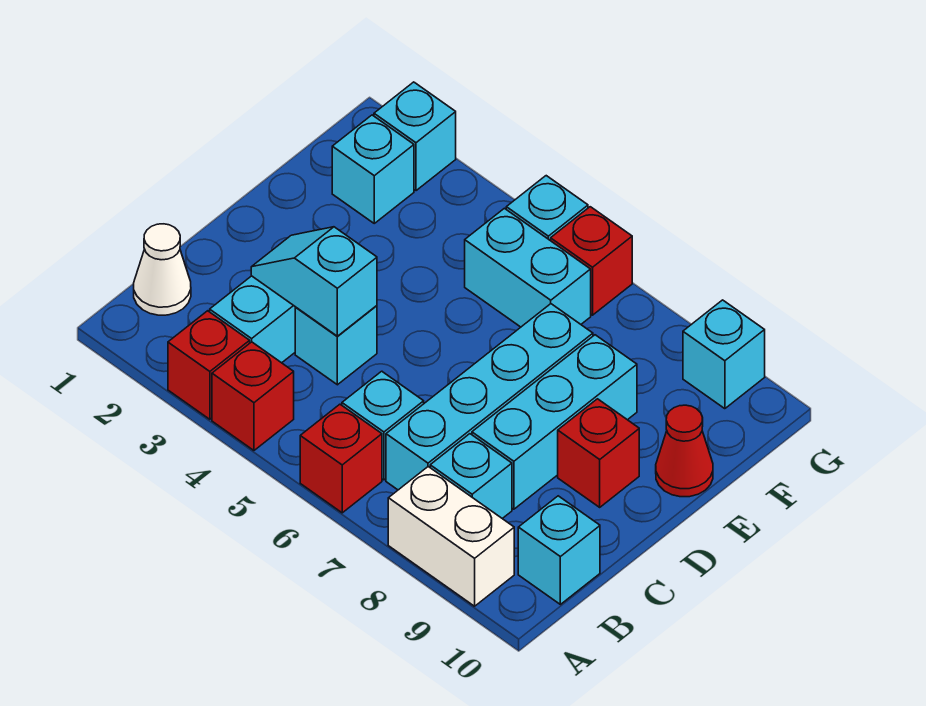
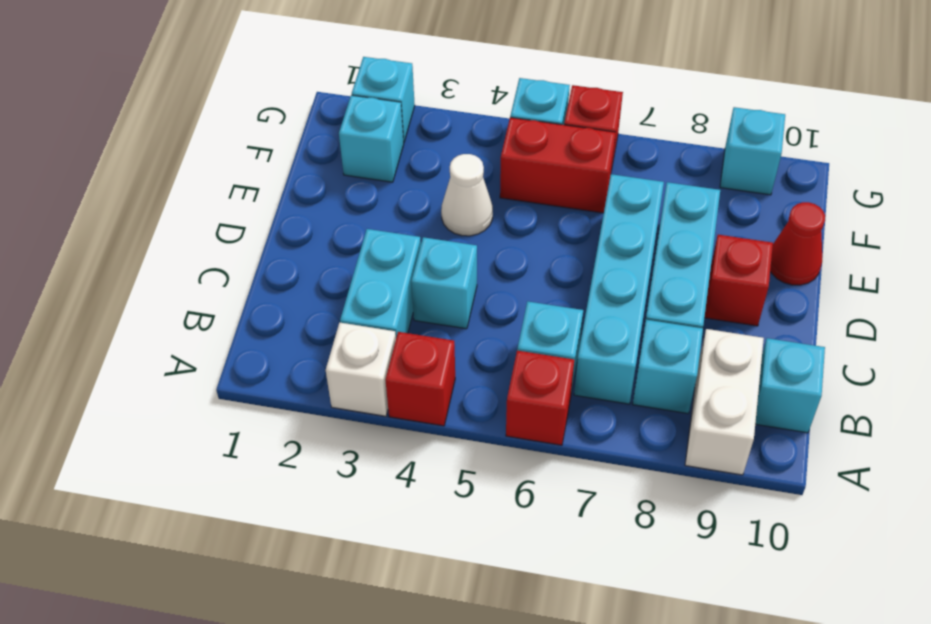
red brick A3 level 1 -> white brick A3 level 1
white brick A8:A9 level 1 -> white brick A9:B9 level 1
white cone B1 level 1 -> white cone E4 level 1
cyan slope C3:C4 level 2 top 4 -> none
cyan brick F5:F6 level 1 -> red brick F5:F6 level 1

